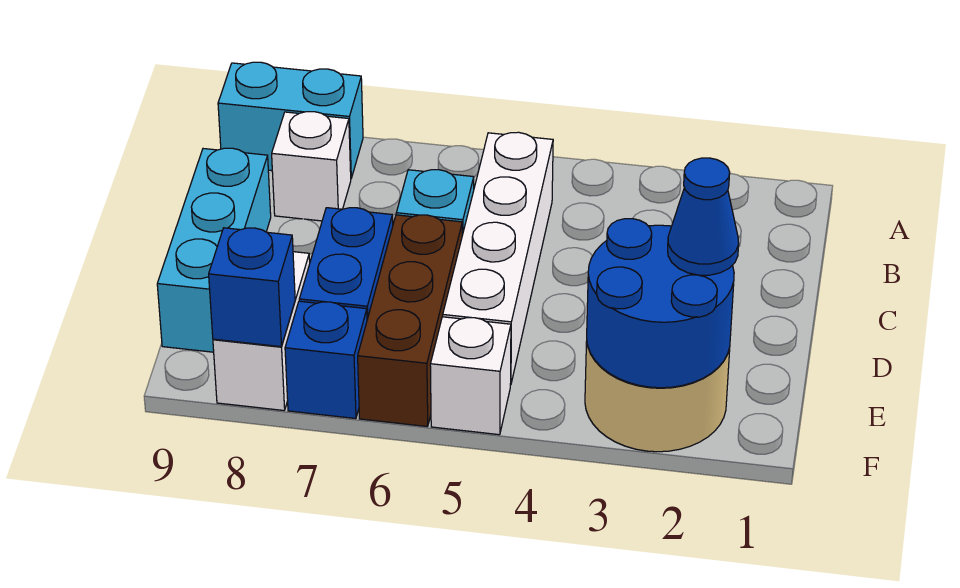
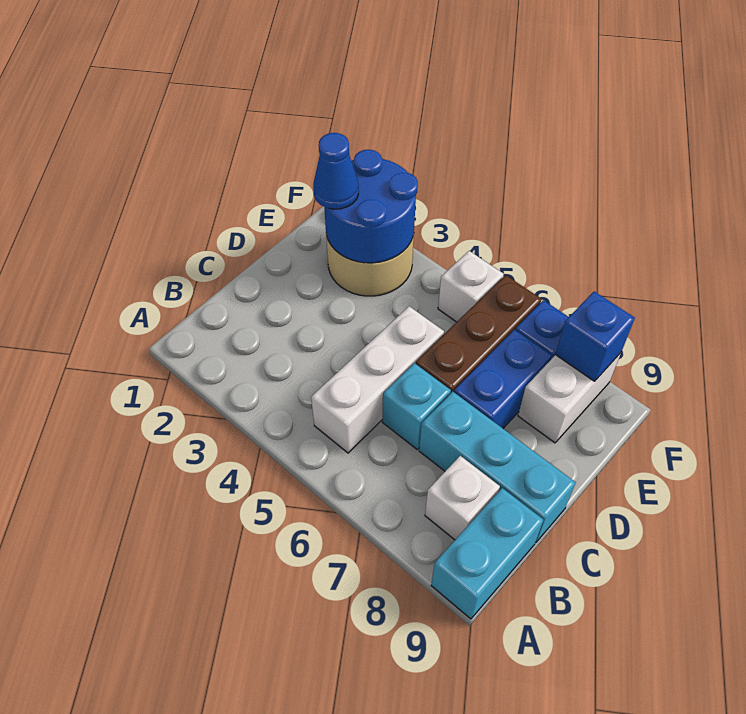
cyan brick A8:A9 level 1 -> cyan brick A9:B9 level 1
white brick B5:E5 level 1 -> white brick B5:D5 level 1
cyan brick C9:E9 level 1 -> cyan brick C7:C9 level 1

